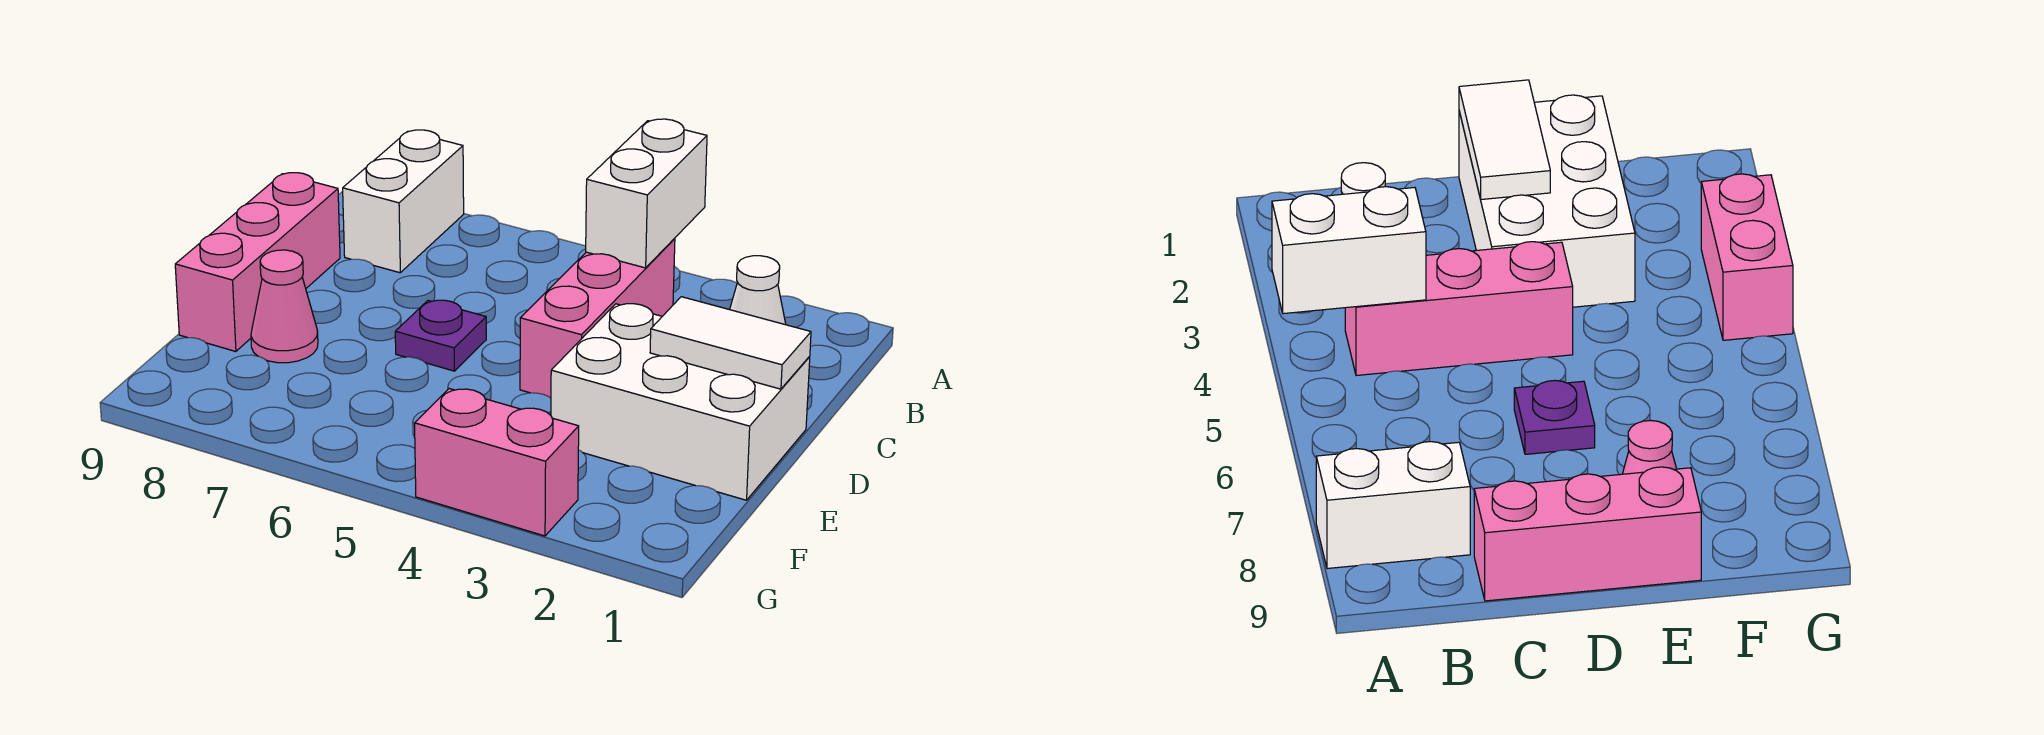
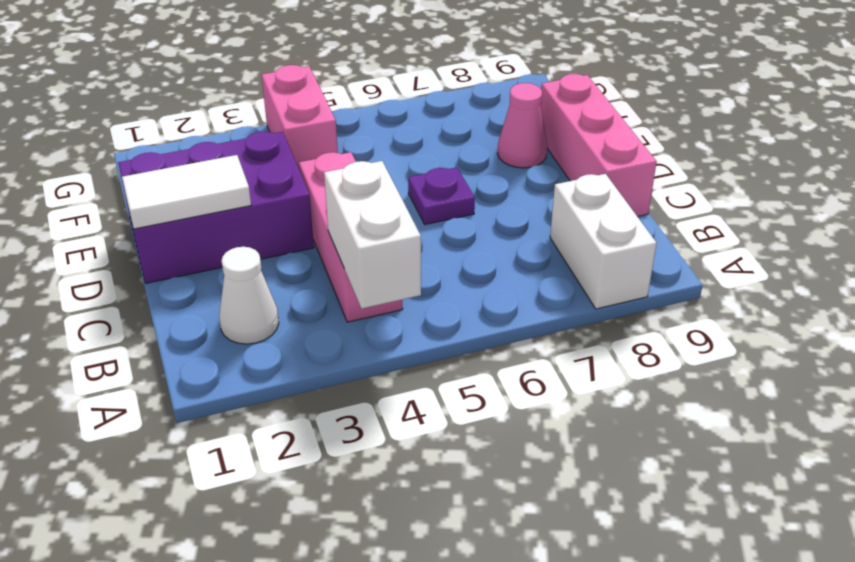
white brick D1:E3 level 1 -> purple brick D1:E3 level 1
pink brick G3:G4 level 1 -> pink brick F4:G4 level 1

